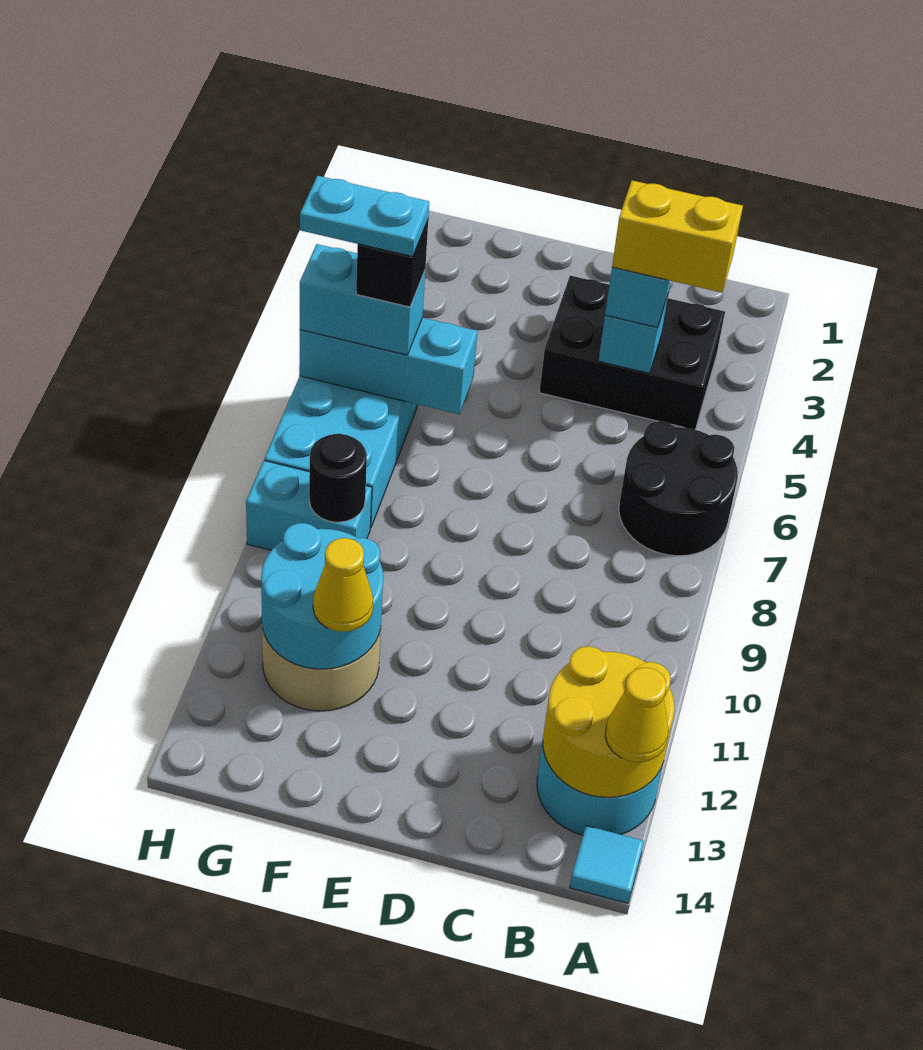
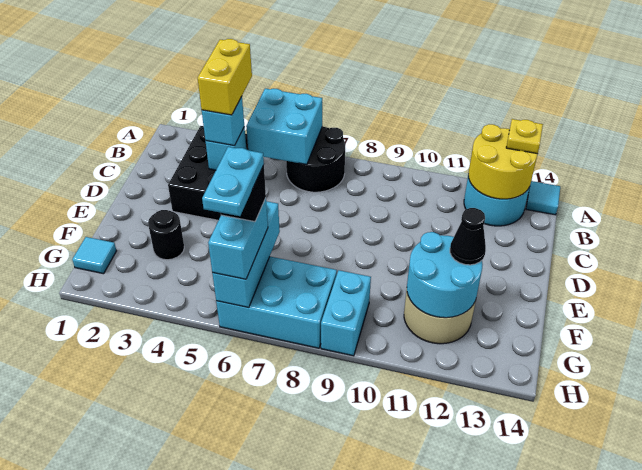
none -> cyan brick A5:B6 level 2
yellow cone A13 level 3 -> yellow plate A13 level 3
yellow cone F12 level 3 -> black cone F12 level 3
none -> cyan tile G1 level 1
black round brick G9 level 2 -> black round brick F3 level 1

